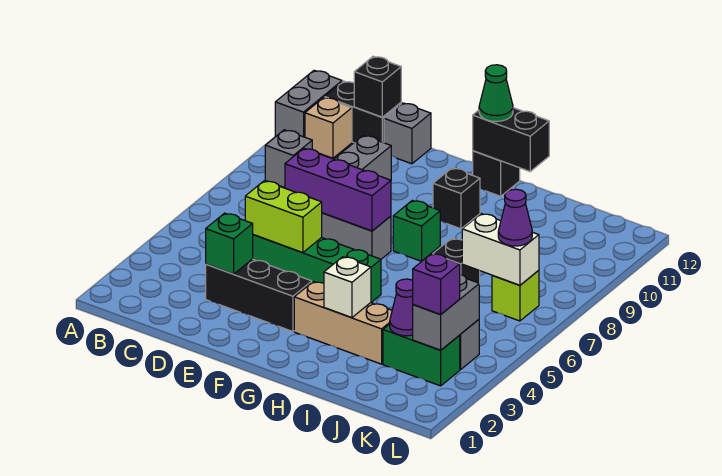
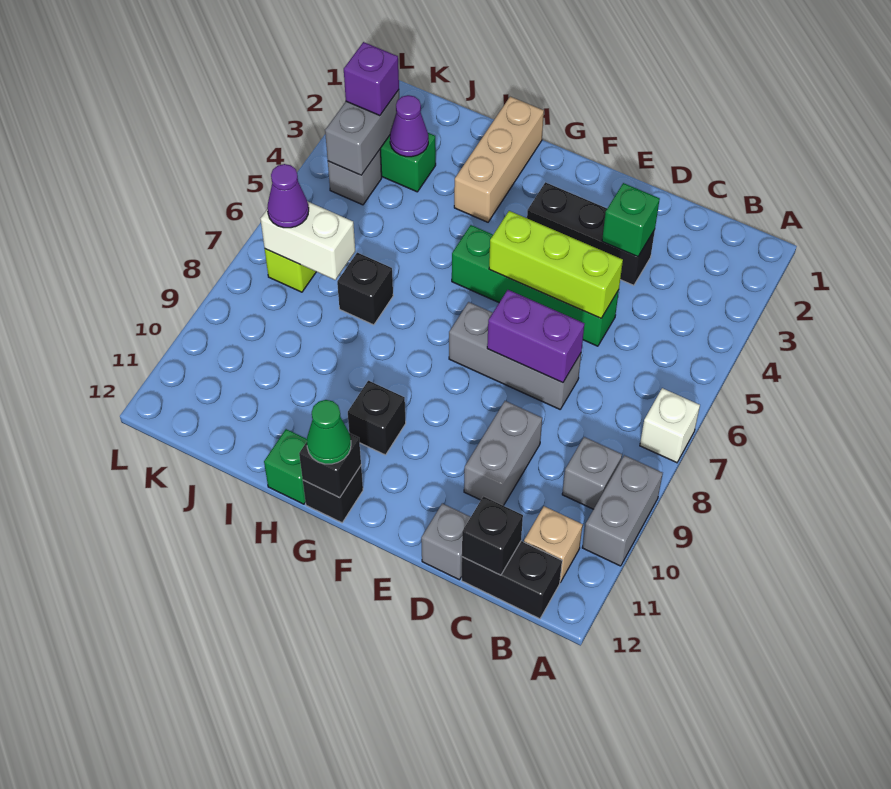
grey brick A11:A12 level 1 -> grey brick A9:A10 level 1
lime brick D5:E5 level 2 -> lime brick D5:F5 level 2
purple brick D7:F7 level 2 -> purple brick D7:E7 level 2
tan brick G3:I3 level 1 -> tan brick H1:H3 level 1
green brick G8 level 1 -> green brick H12 level 1
black brick G12:H12 level 2 -> black brick G12 level 2
white brick H3 level 2 -> white brick A7 level 1

